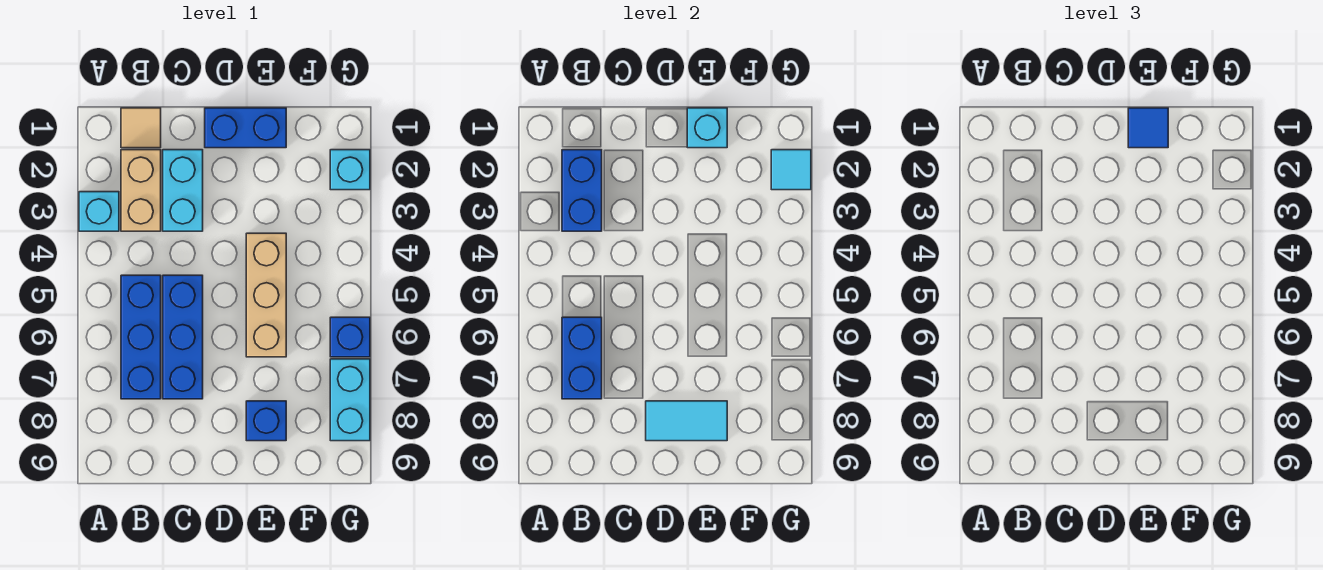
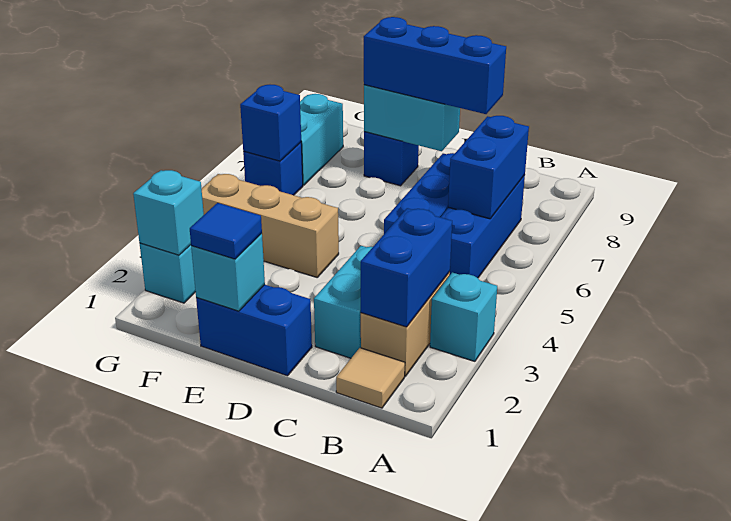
none -> blue brick C8:E8 level 3
cyan tile D8:E8 level 2 -> cyan brick D8:E8 level 2
tan brick E4:E6 level 1 -> tan brick E4:G4 level 1
cyan tile G2 level 2 -> cyan brick G2 level 2
none -> blue brick G6 level 2

